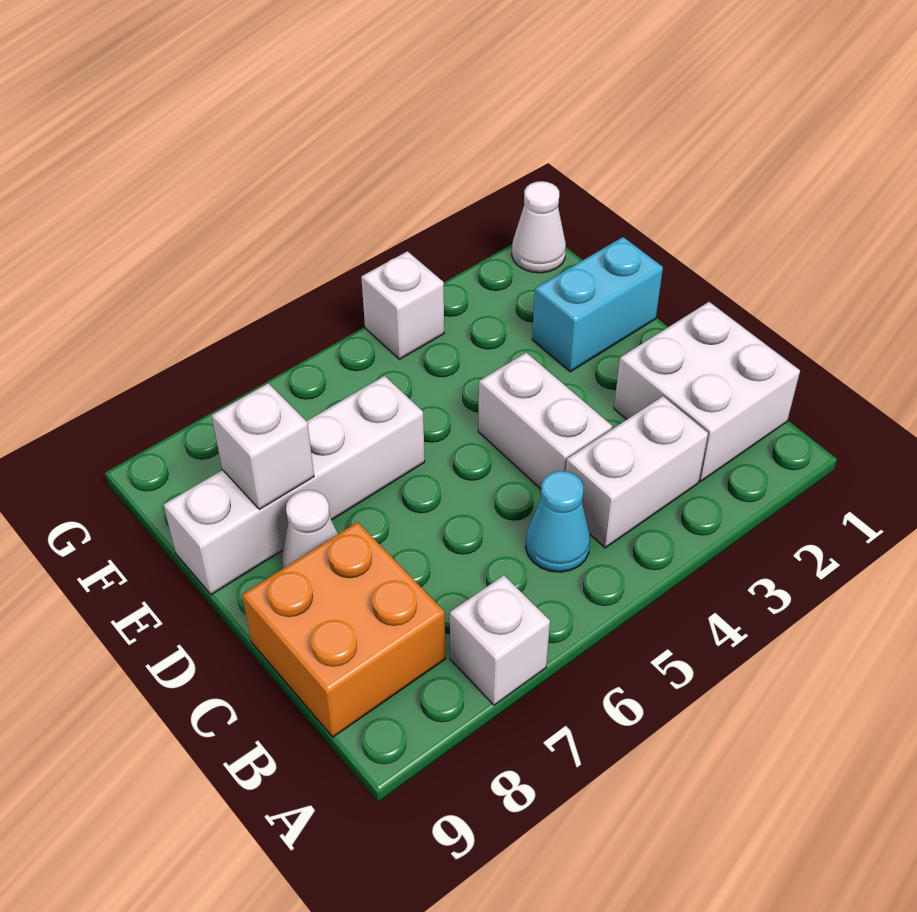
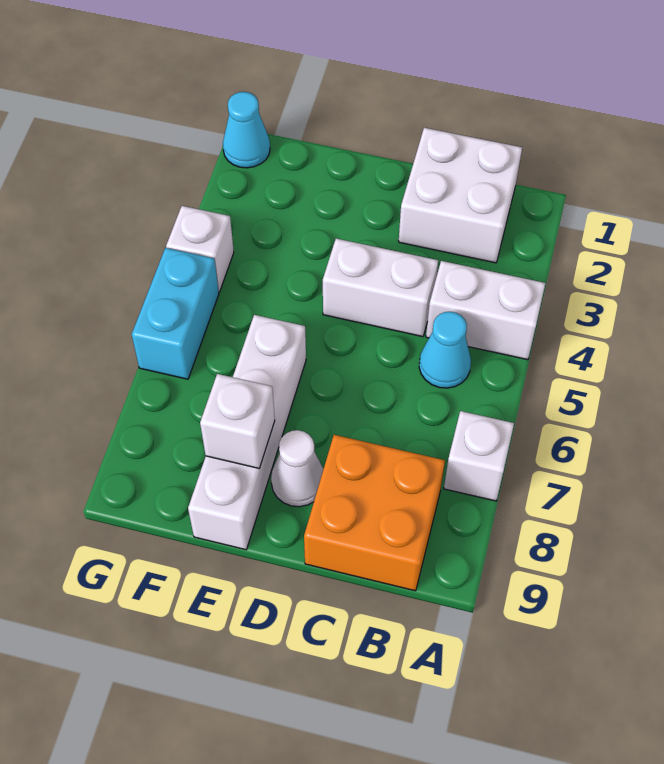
white brick B3:B4 level 1 -> white brick A4:B4 level 1
cyan brick E1:E2 level 1 -> cyan brick G5:G6 level 1
white cone G1 level 1 -> cyan cone G1 level 1

